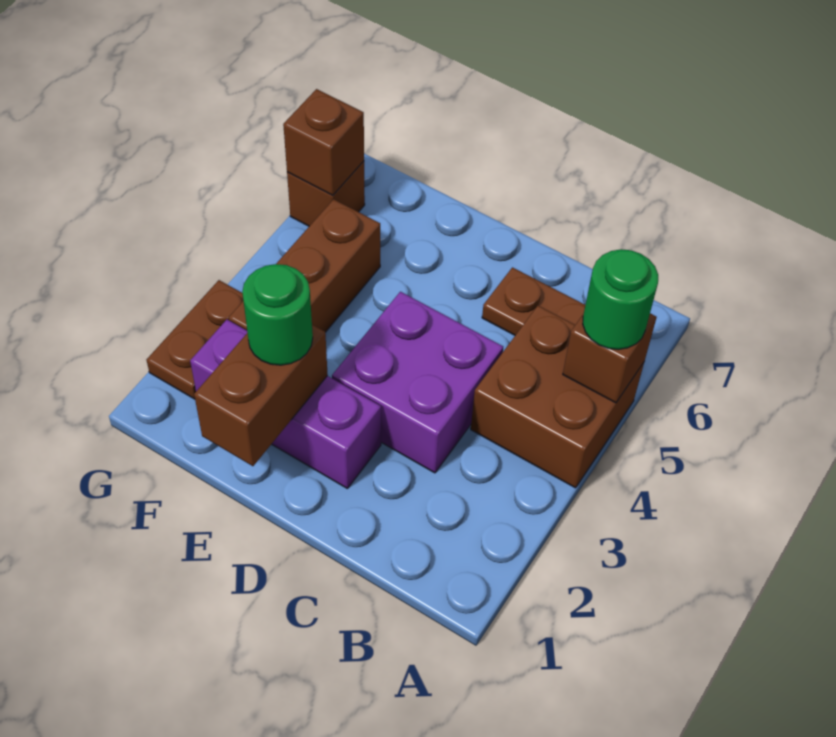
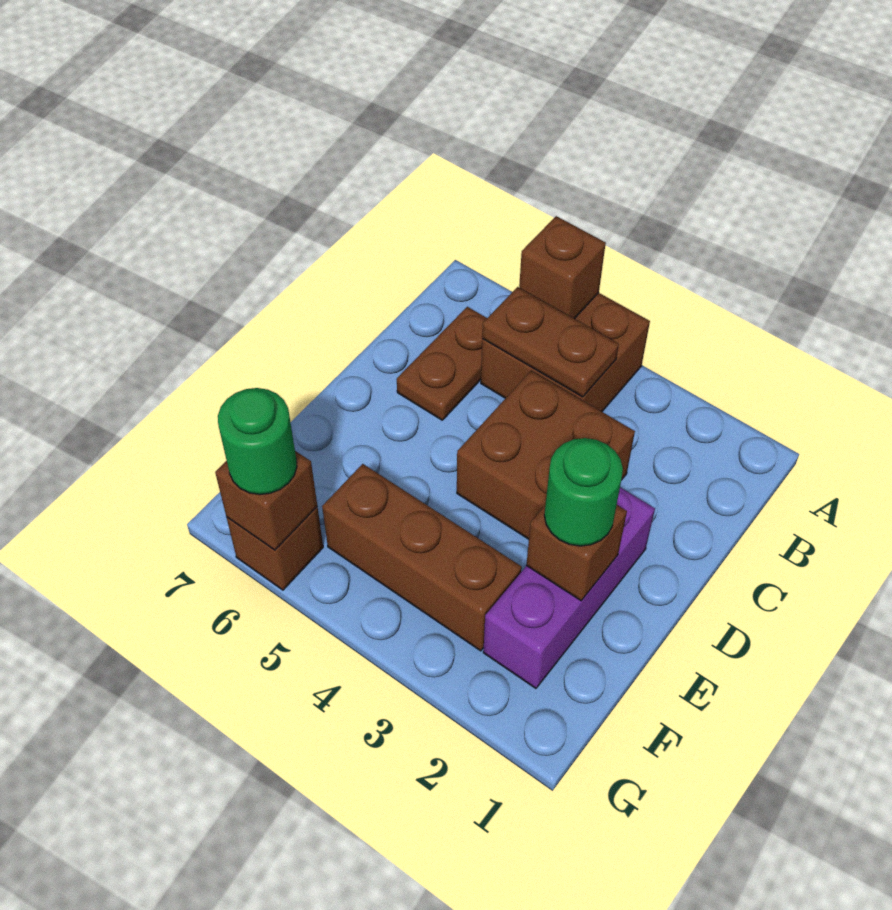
green round brick A5 level 3 -> green round brick G6 level 3
purple brick C3:D4 level 1 -> brown brick C3:D4 level 1
brown brick E1:E2 level 2 -> brown brick E2 level 2
brown plate G2:G3 level 1 -> brown plate B4:B5 level 2

